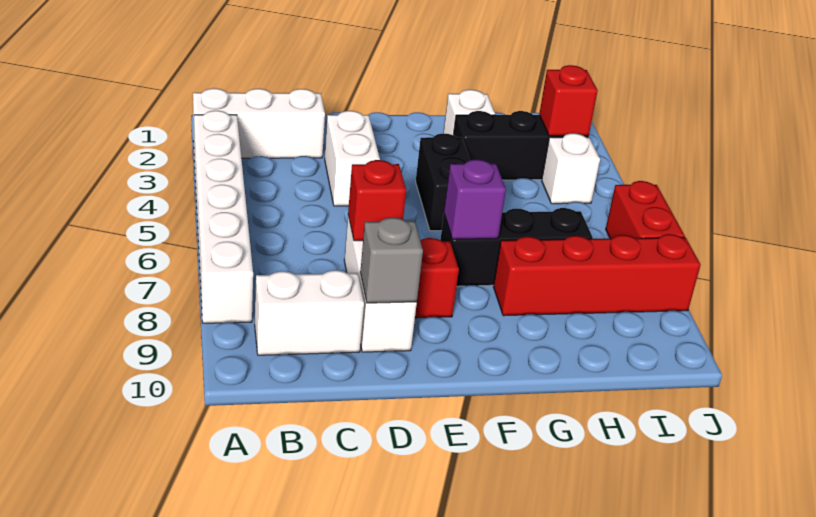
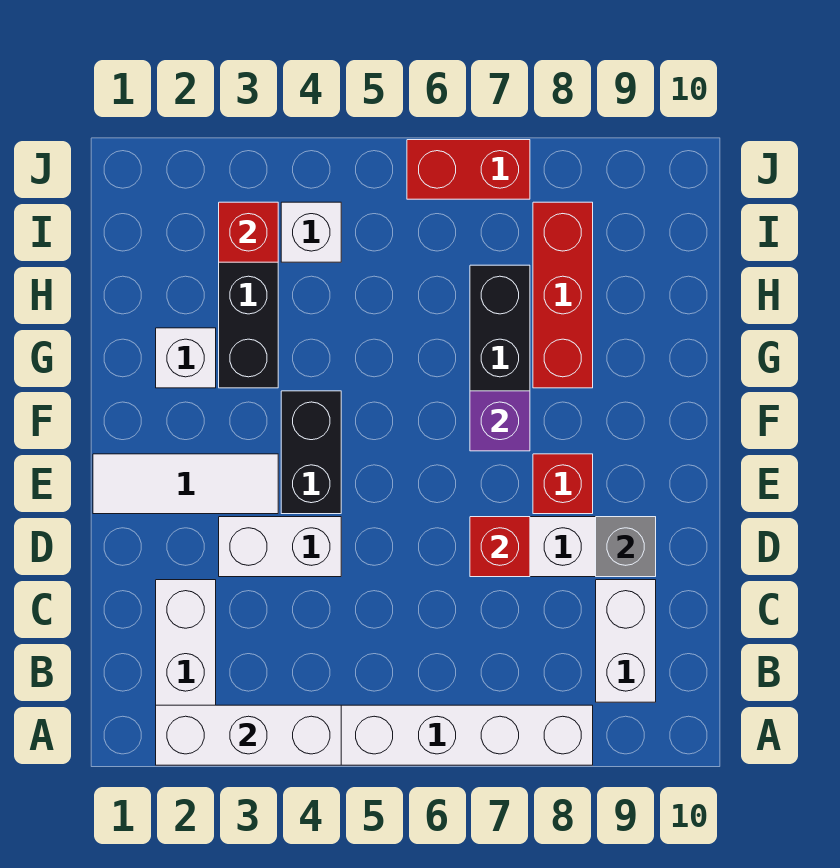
none -> white brick A2:A4 level 2
none -> white tile E1:E3 level 1
black brick F4:F5 level 1 -> black brick E4:F4 level 1
red brick G8:J8 level 1 -> red brick G8:I8 level 1

